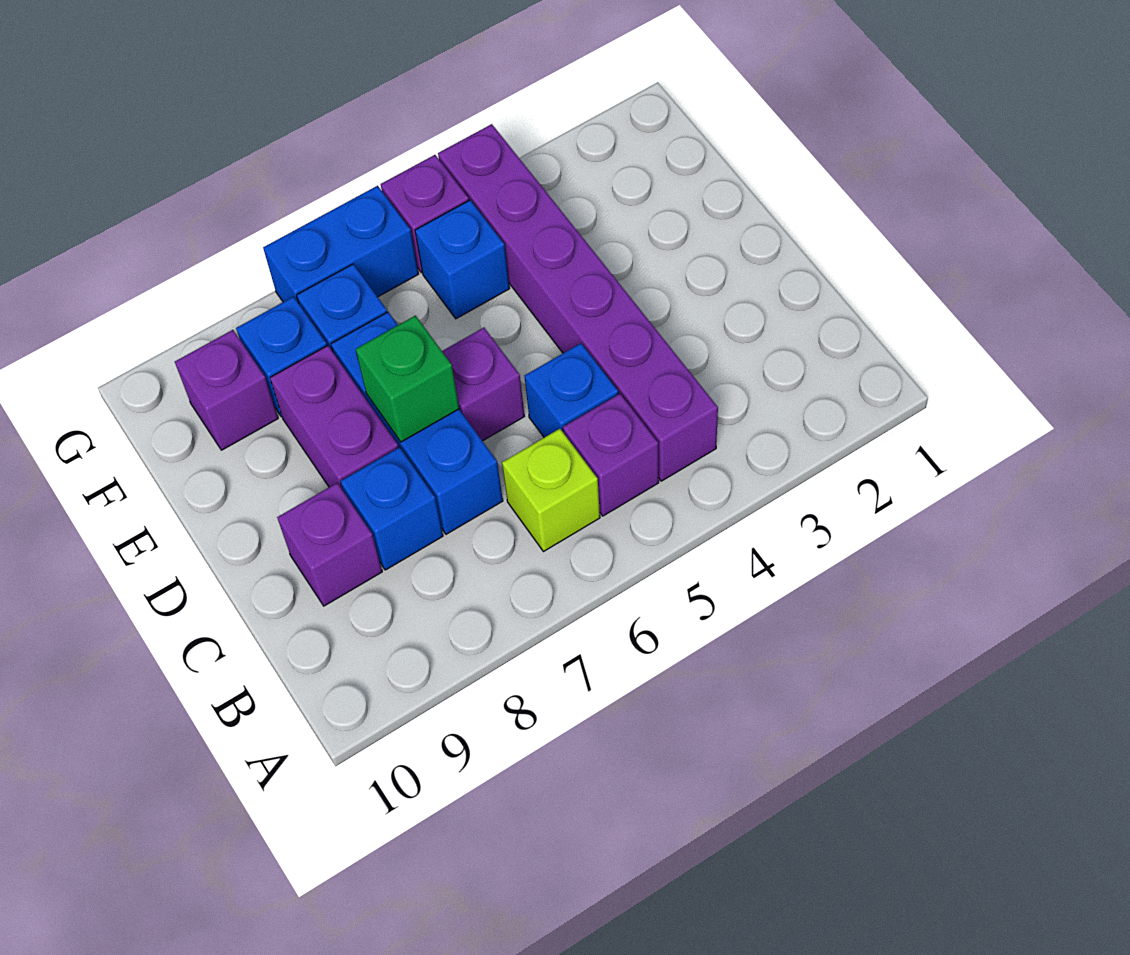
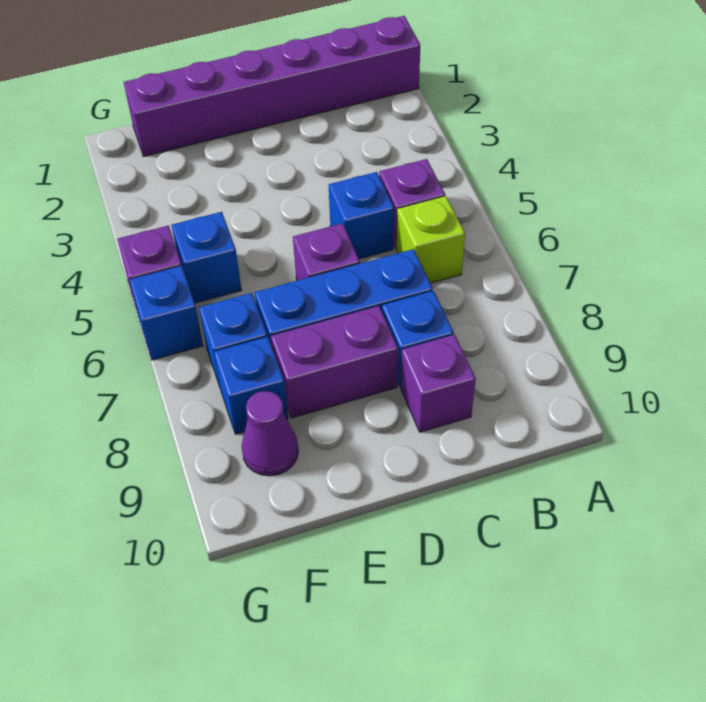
purple brick B4:G4 level 1 -> purple brick A1:F1 level 1
green brick D7 level 2 -> none
purple brick F9 level 1 -> purple cone F9 level 1
blue brick G6:G7 level 1 -> blue brick G6 level 1

